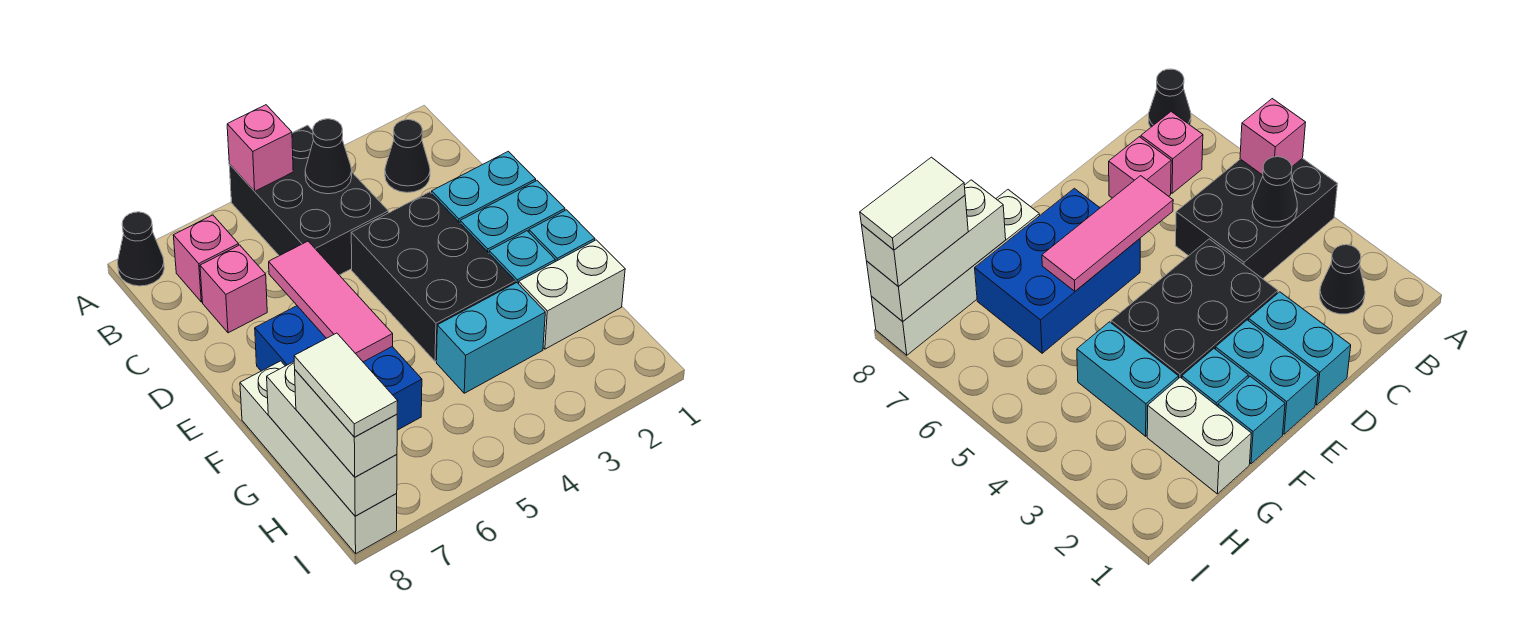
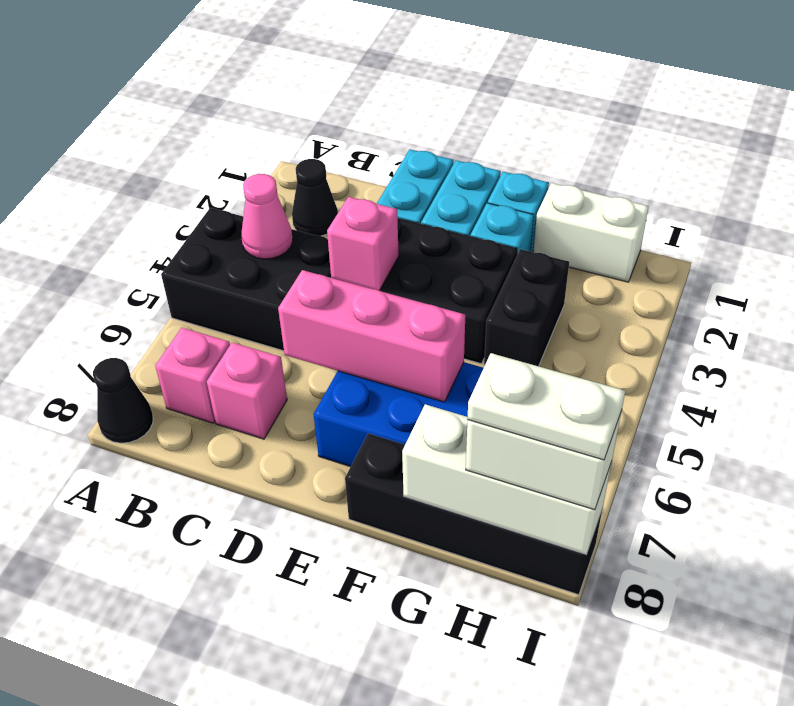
pink brick A5 level 2 -> pink brick D4 level 2
black cone B4 level 2 -> pink cone B4 level 2
pink tile D6:F6 level 2 -> pink brick D6:F6 level 2
white brick F8:I8 level 1 -> black brick F8:I8 level 1
white brick G1:G2 level 1 -> white brick G1:H1 level 1
cyan brick G3:G4 level 1 -> black brick G3:G4 level 1
white tile H8:I8 level 4 -> white plate H8:I8 level 4

